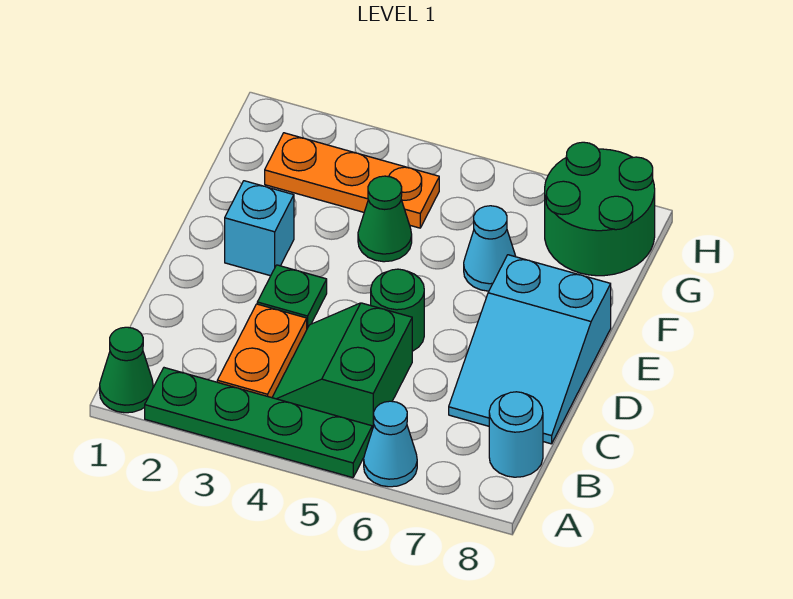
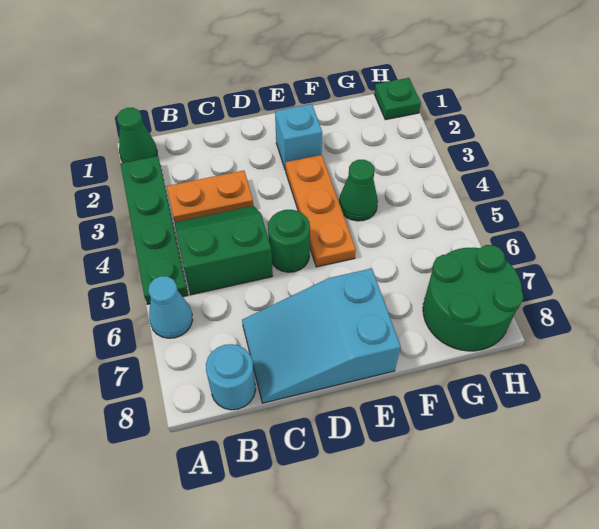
green plate D3 level 1 -> green plate H1 level 1
cyan cone F6 level 1 -> none
orange plate G2:G4 level 1 -> orange plate E3:E5 level 1

